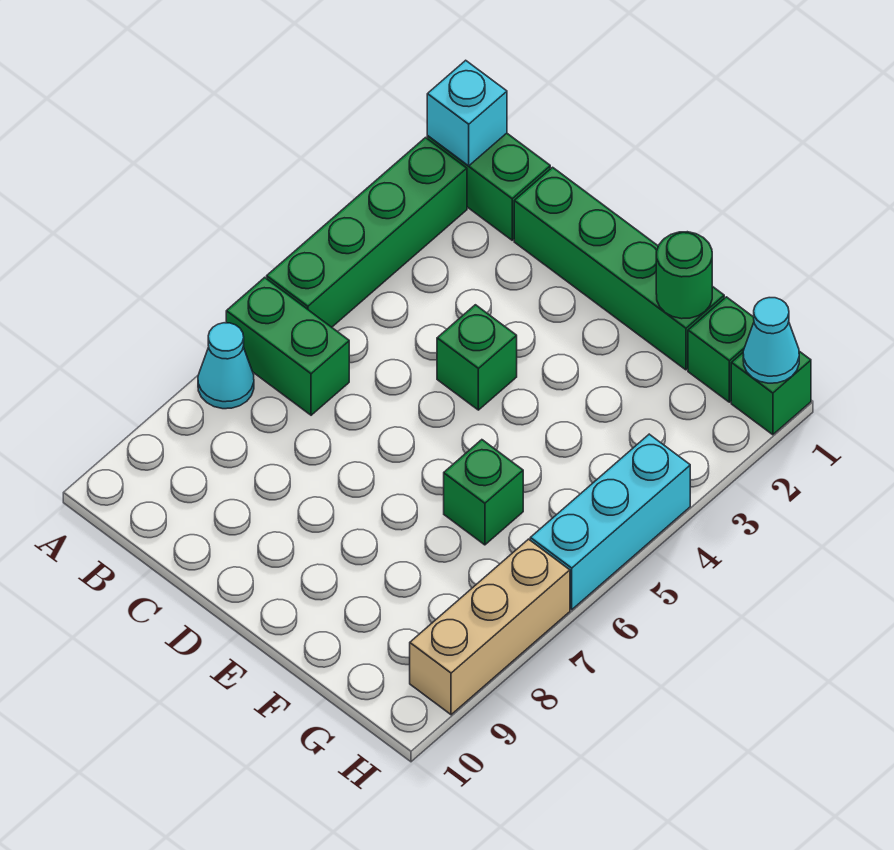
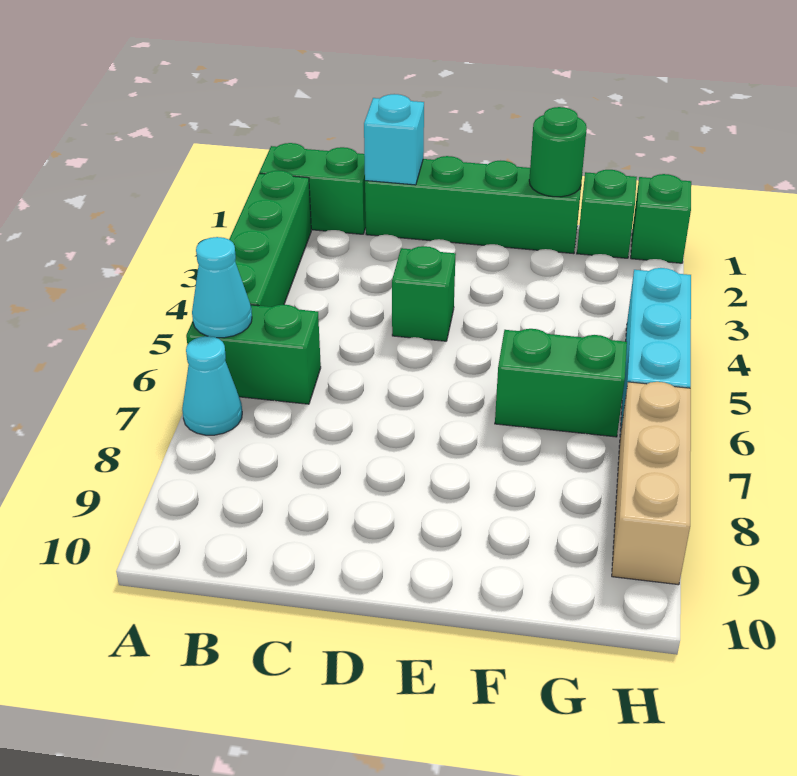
cyan brick A1 level 2 -> cyan brick C1 level 2
green brick F6 level 1 -> green brick F6:G6 level 1
cyan cone H1 level 2 -> cyan cone A6 level 2

